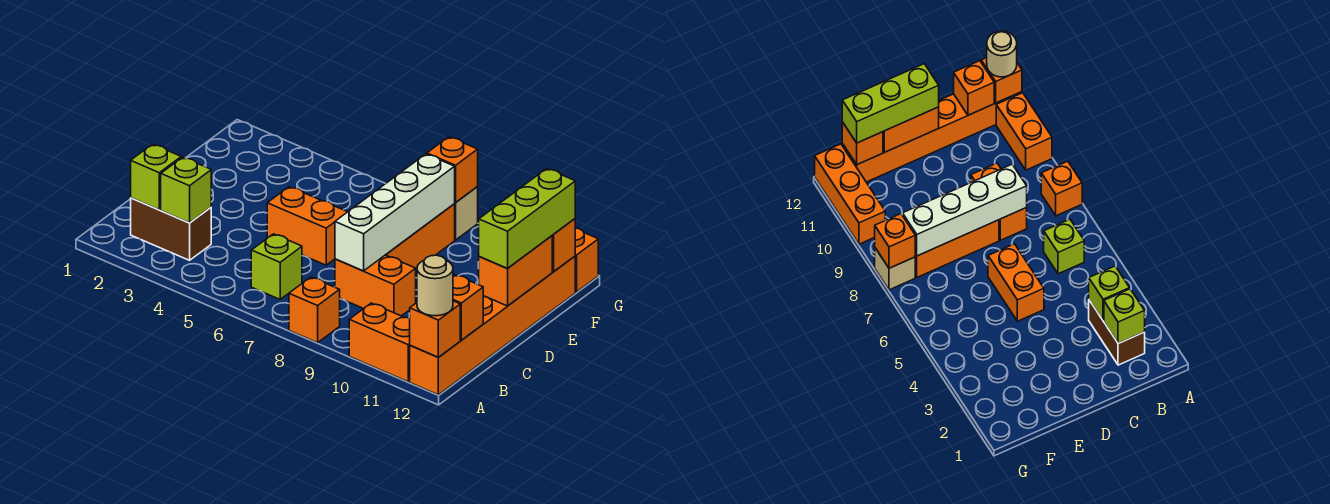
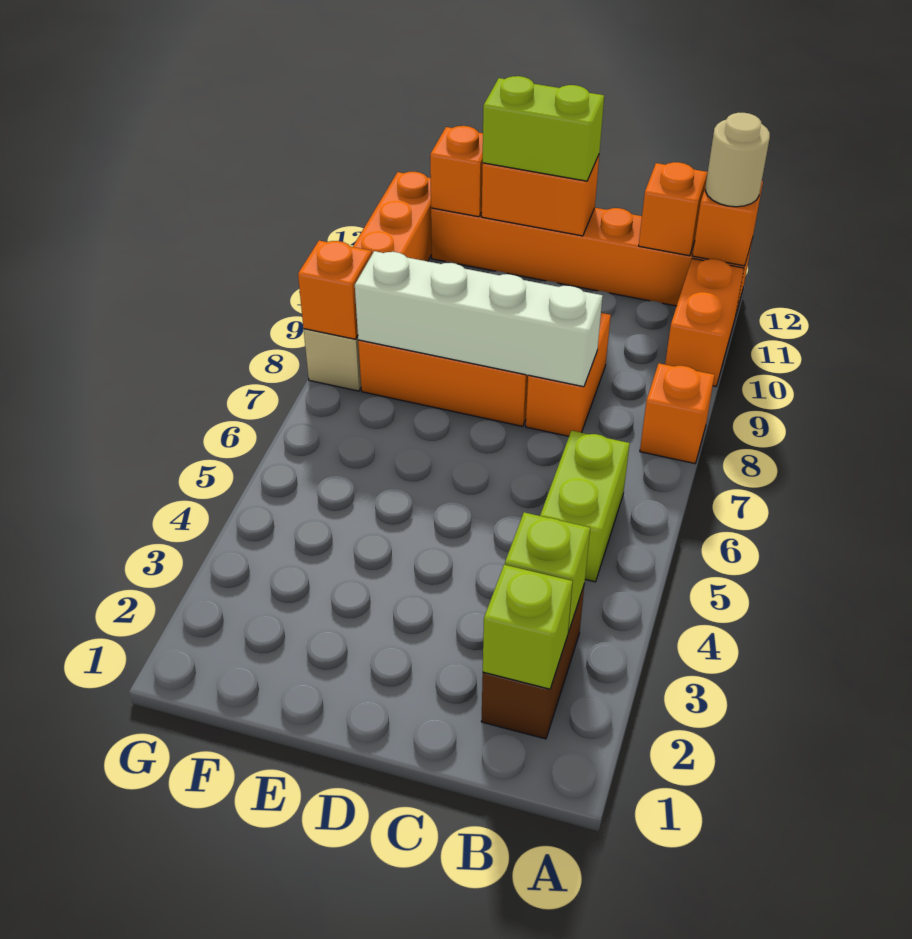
lime brick B6 level 1 -> lime brick B5:B6 level 1
orange brick D5:D6 level 1 -> none
lime brick D12:F12 level 3 -> lime brick D12:E12 level 3

